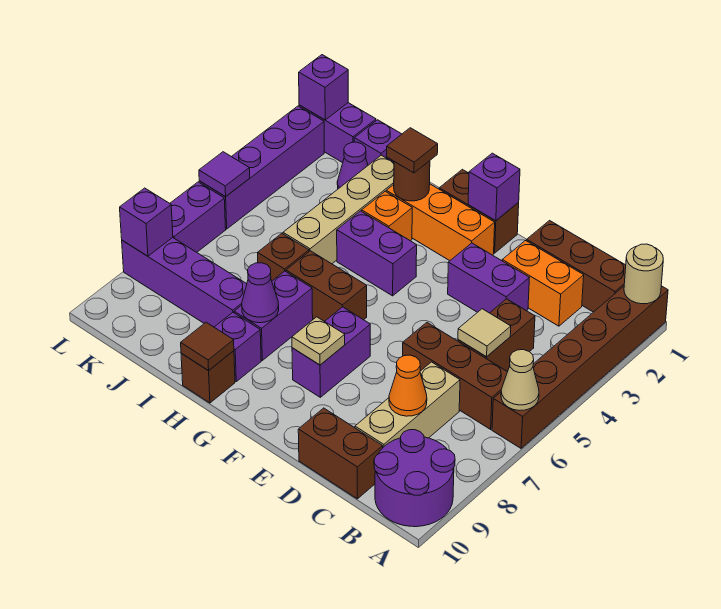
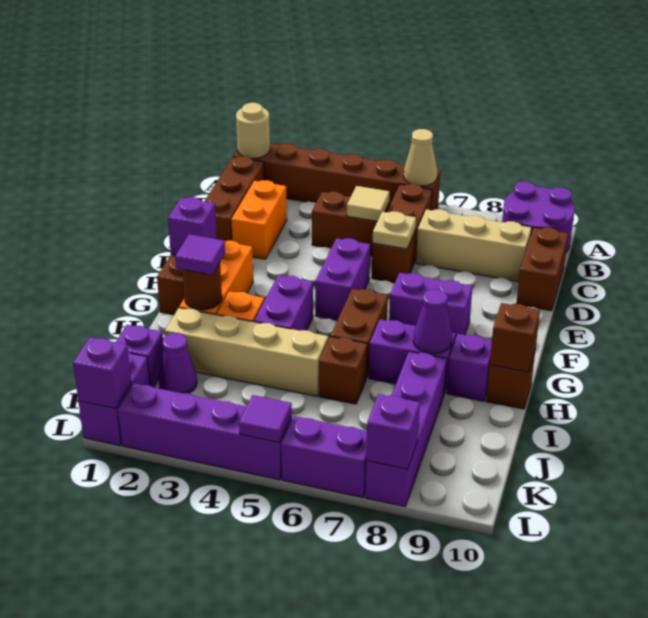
orange cone C8 level 2 -> none
purple brick D3:E3 level 1 -> purple brick E5:F5 level 1
tan plate F8 level 2 -> tan plate D6 level 2
brown tile H2 level 3 -> purple tile H2 level 3
brown tile H10 level 2 -> brown brick H10 level 2

